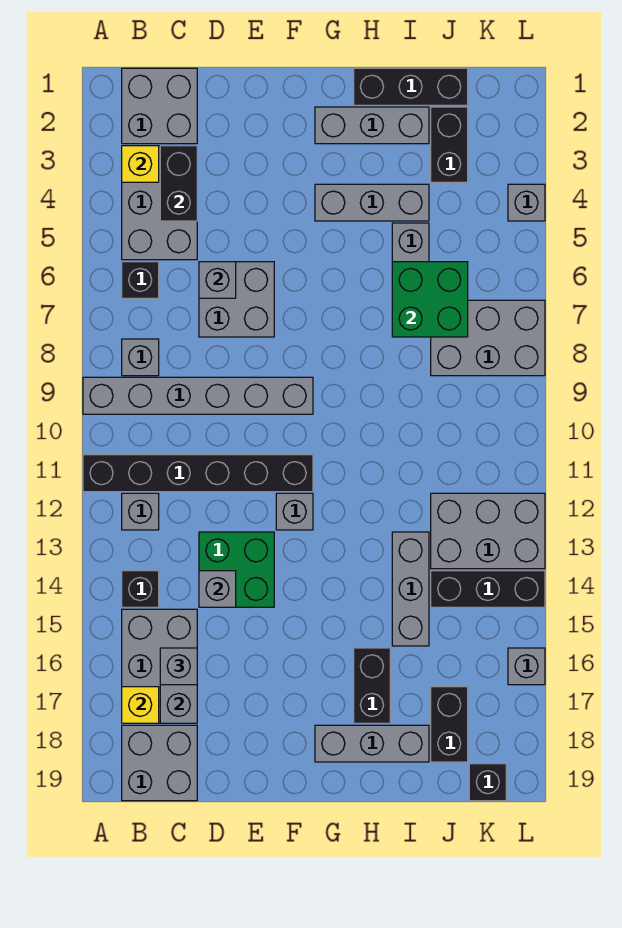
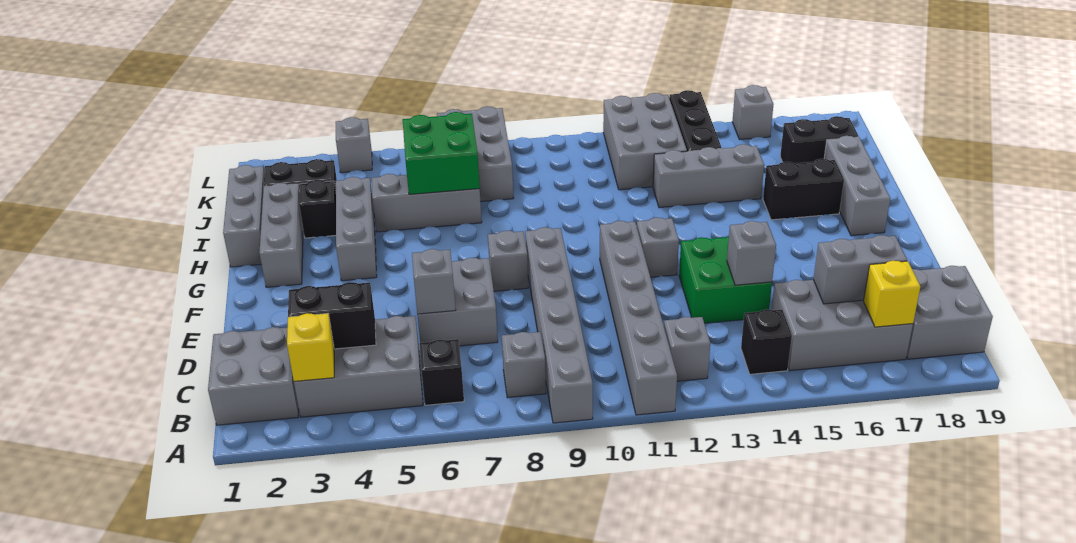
black brick A11:F11 level 1 -> grey brick A11:F11 level 1
grey brick C16 level 3 -> grey brick F8 level 1
black brick H1:J1 level 1 -> grey brick H1:J1 level 1
black brick K19 level 1 -> black brick I3 level 1

